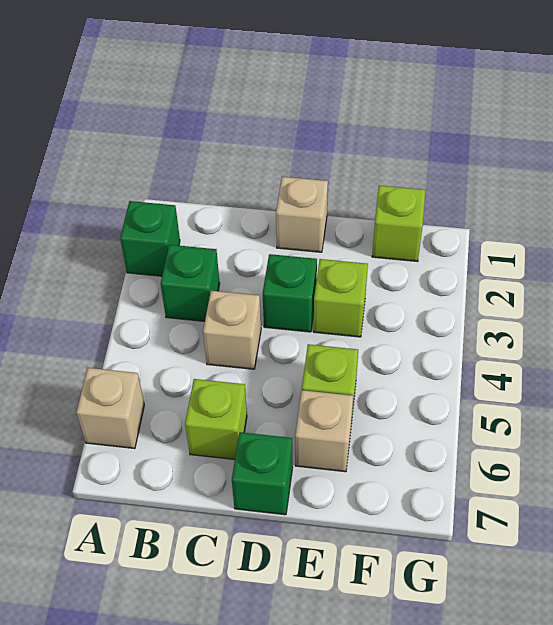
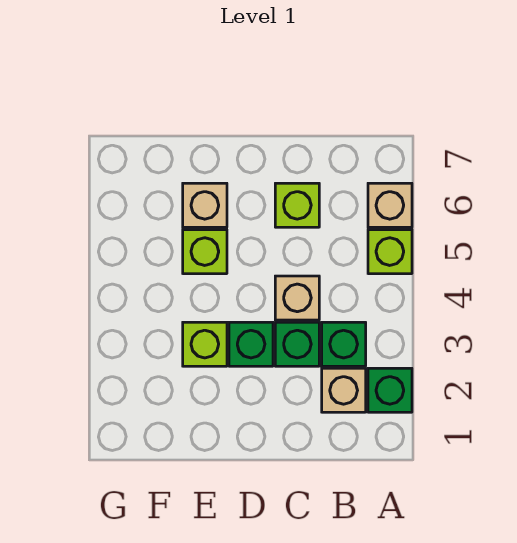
tan brick D1 level 1 -> tan brick B2 level 1
green brick D7 level 1 -> green brick C3 level 1
lime brick F1 level 1 -> lime brick A5 level 1

